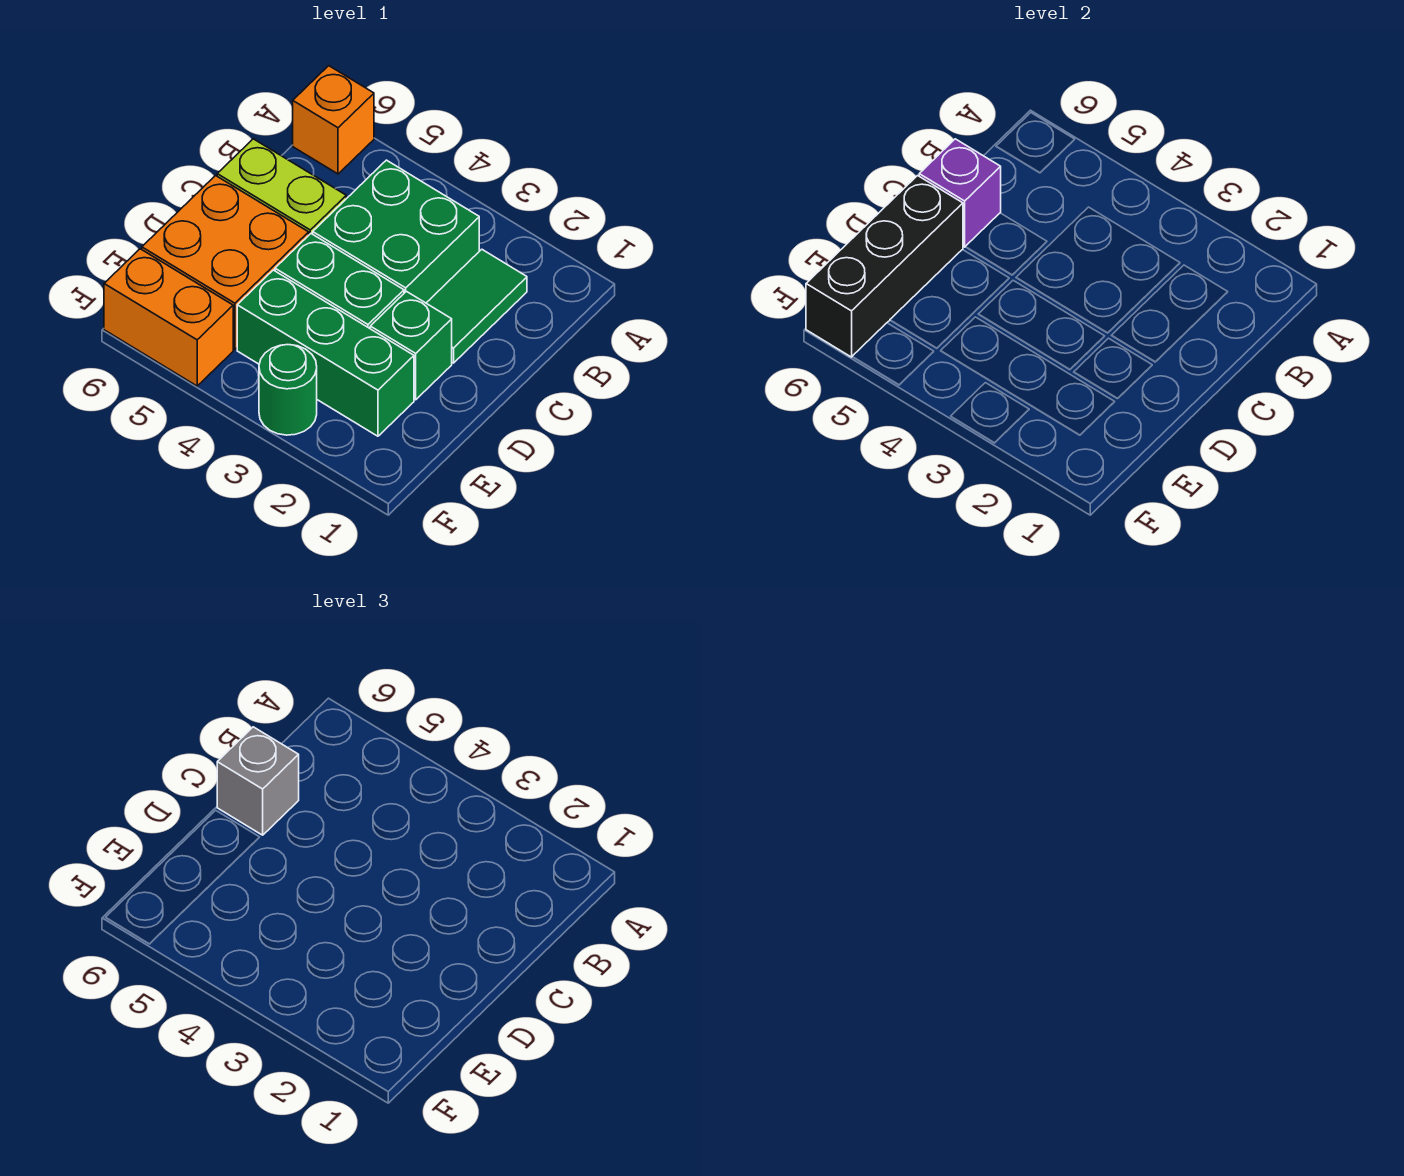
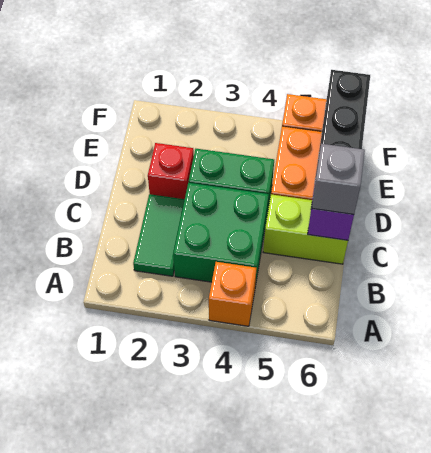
orange brick A6 level 1 -> orange brick A4 level 1
green brick D2 level 1 -> red brick D2 level 1
green brick E2:E4 level 1 -> none
green round brick F3 level 1 -> none

